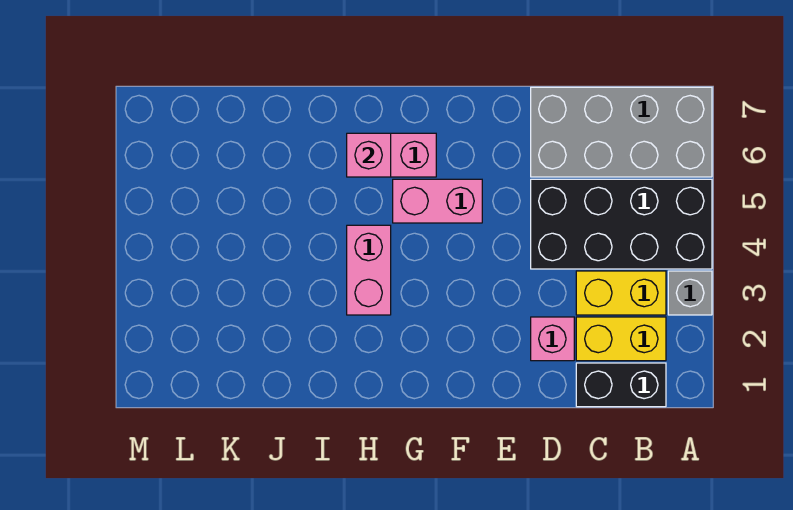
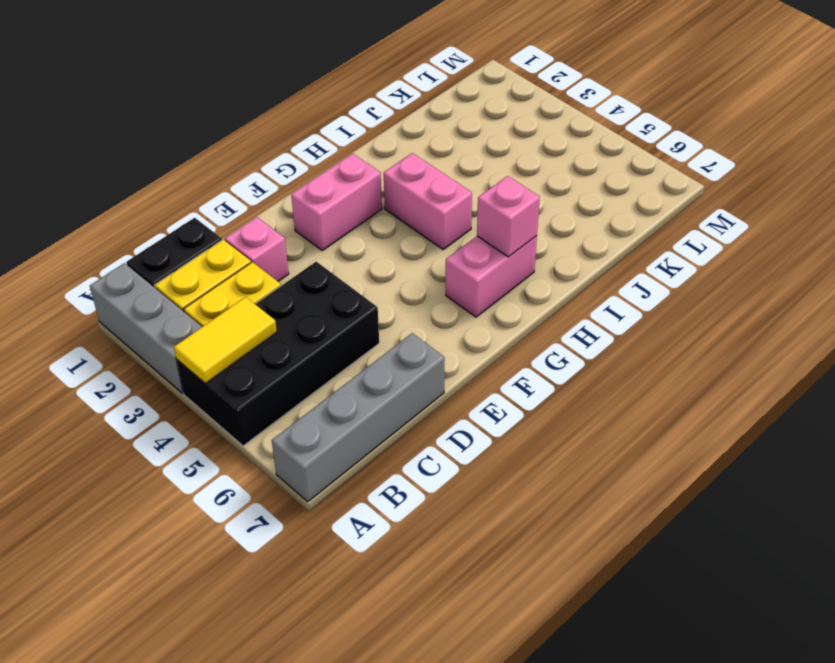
grey brick A3 level 1 -> grey brick A1:A3 level 1
none -> yellow tile A4:B4 level 2
grey brick A6:D7 level 1 -> grey brick A7:D7 level 1
pink brick F5:G5 level 1 -> pink brick F2:G2 level 1

